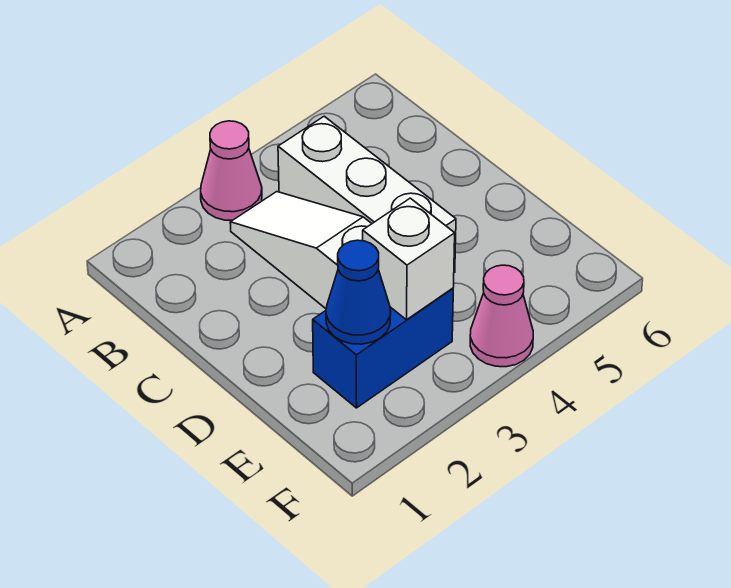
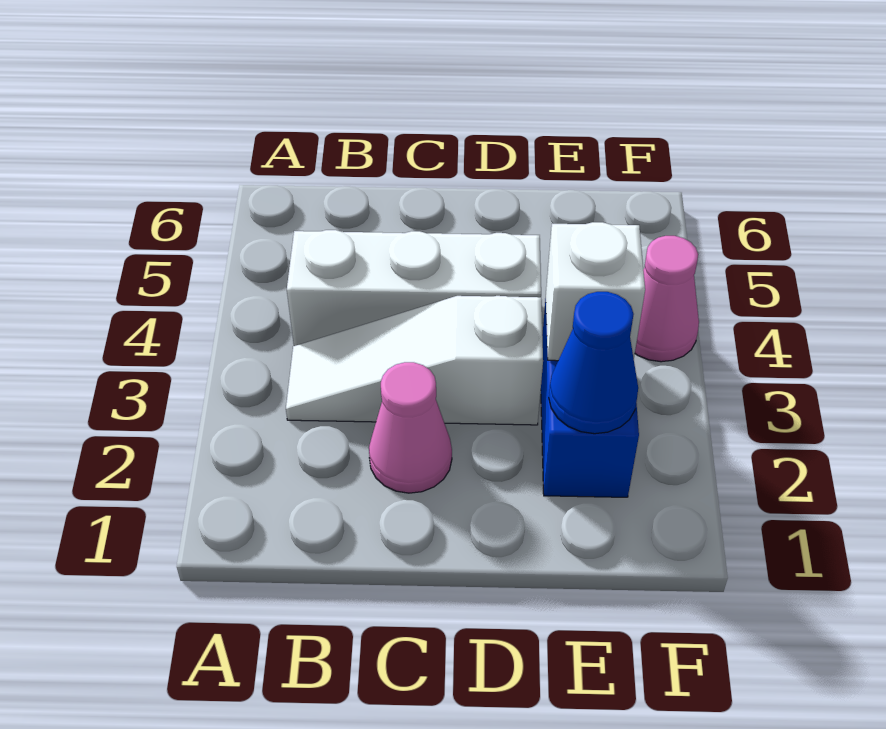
pink cone A3 level 1 -> pink cone C2 level 1

